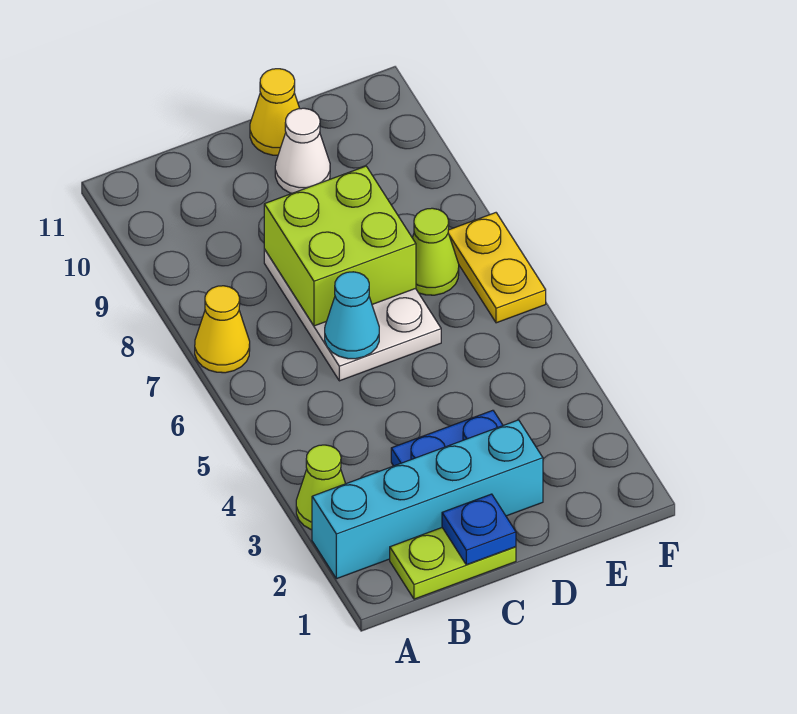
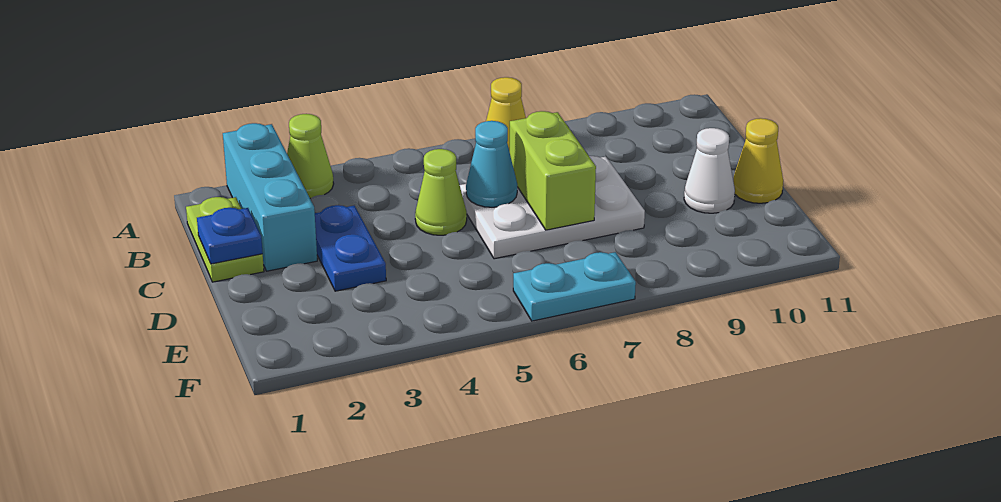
cyan brick A2:D2 level 1 -> cyan brick A2:C2 level 1
lime brick C7:D8 level 2 -> lime brick C7:D7 level 2
lime cone E7 level 1 -> lime cone C5 level 1
yellow plate F6:F7 level 1 -> cyan plate F6:F7 level 1

